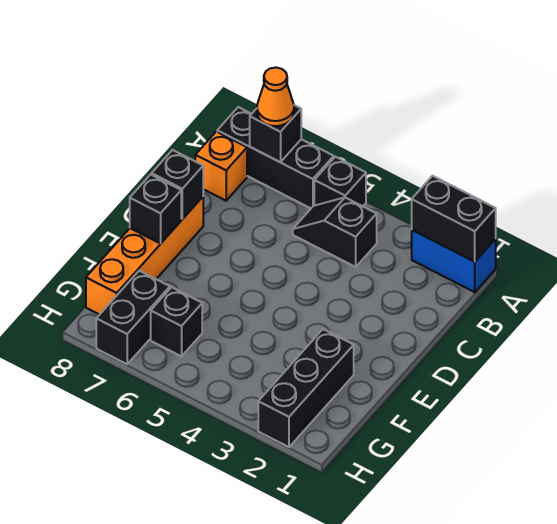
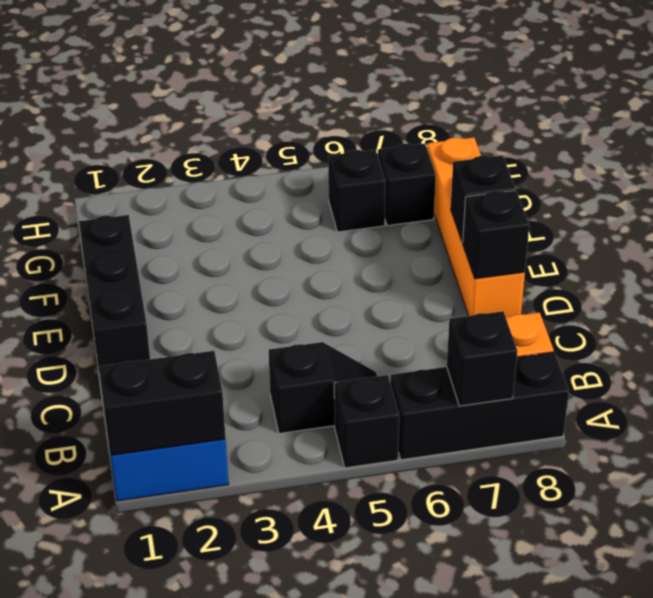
orange cone A7 level 3 -> none
black brick F2:H2 level 1 -> black brick D1:F1 level 1
black brick G7:H7 level 1 -> black brick G7 level 1

